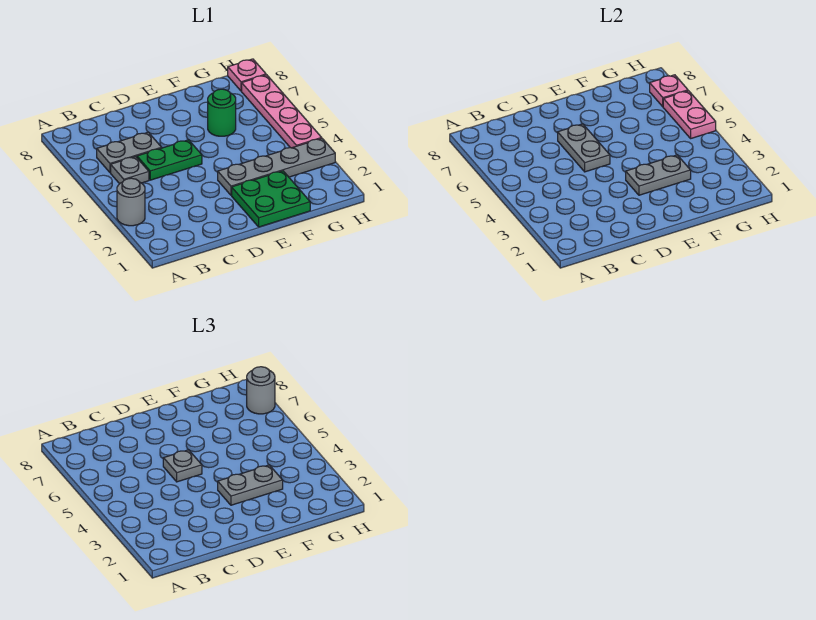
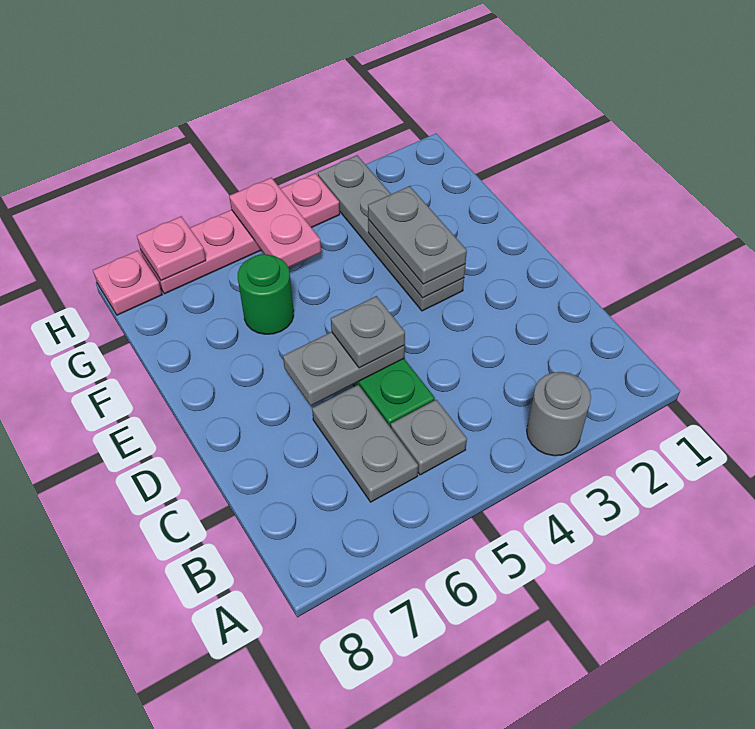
green plate E1:F2 level 1 -> none
pink plate H5:H6 level 2 -> pink plate G5:H5 level 2
grey round brick H7 level 3 -> none

